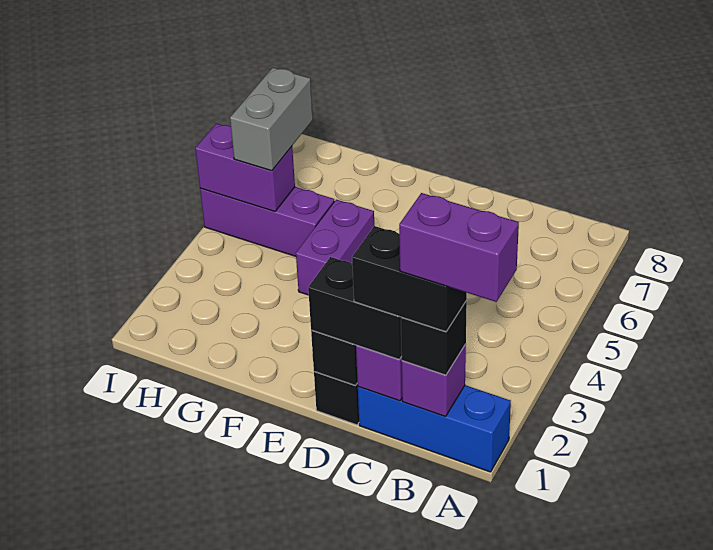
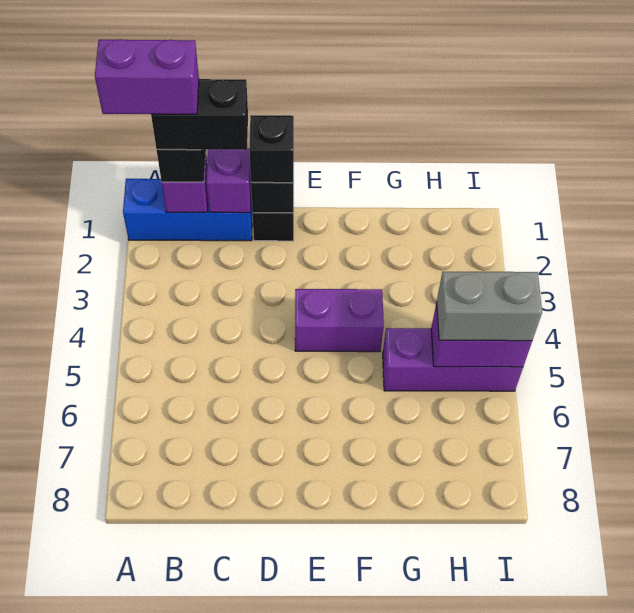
black brick C1:D1 level 3 -> black brick D1 level 3
purple brick F4:F5 level 1 -> purple brick E4:F4 level 1
grey brick H5:H6 level 3 -> grey brick H5:I5 level 3

